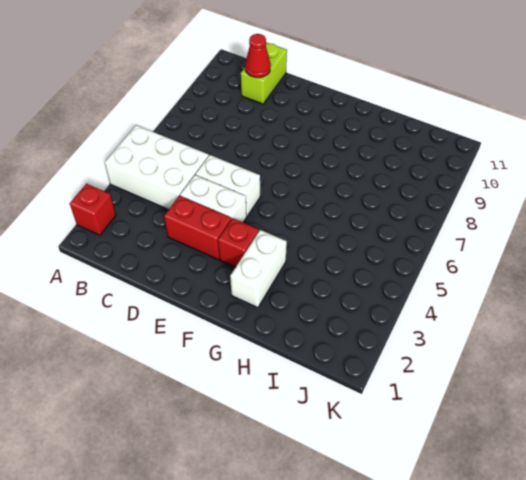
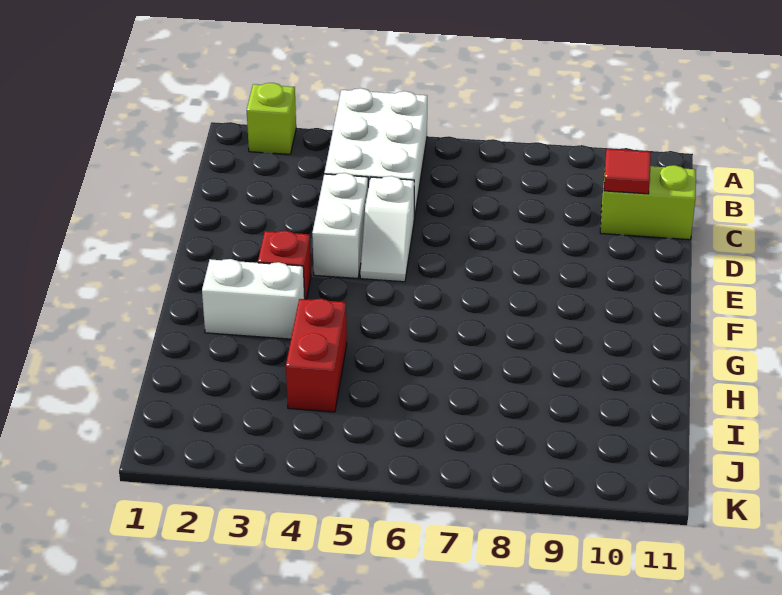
red brick A2 level 1 -> lime brick A2 level 1
red cone C10 level 2 -> red tile C10 level 2
red brick D3:E3 level 1 -> red brick H4:I4 level 1
white brick D5:E5 level 1 -> white slope D5:E5 level 1 top D

